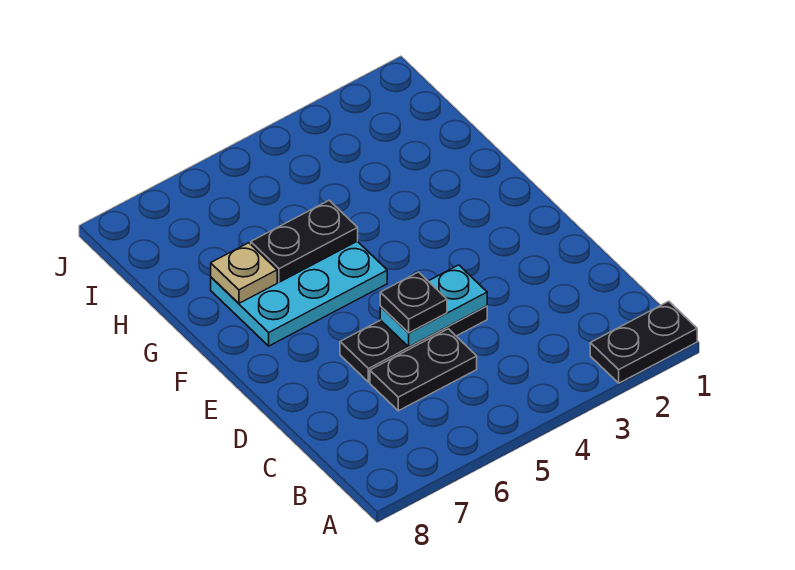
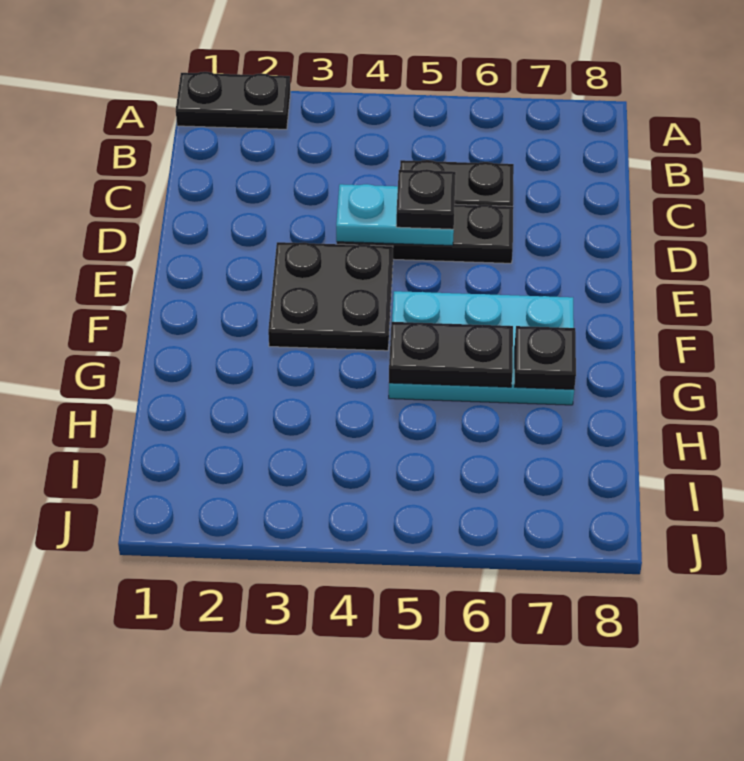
none -> black plate E3:F4 level 1
tan plate G7 level 2 -> black plate G7 level 2

